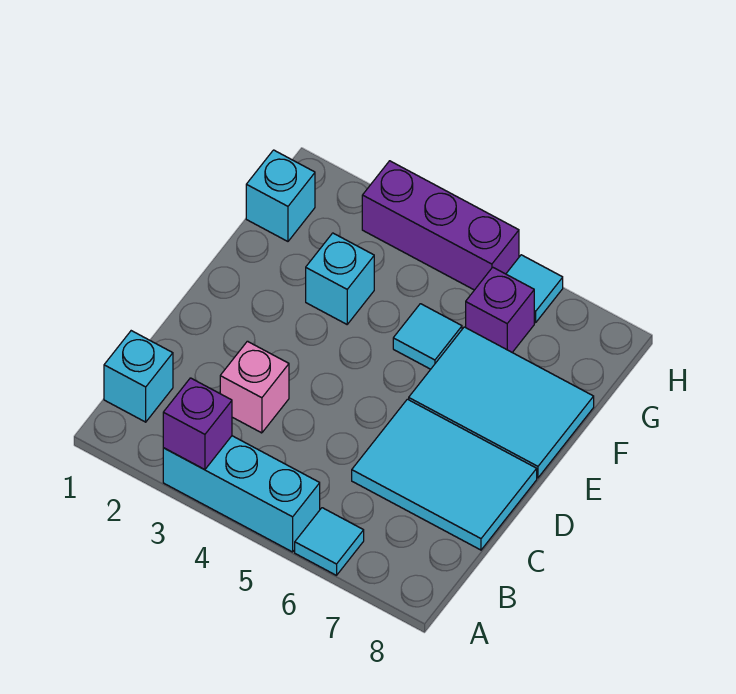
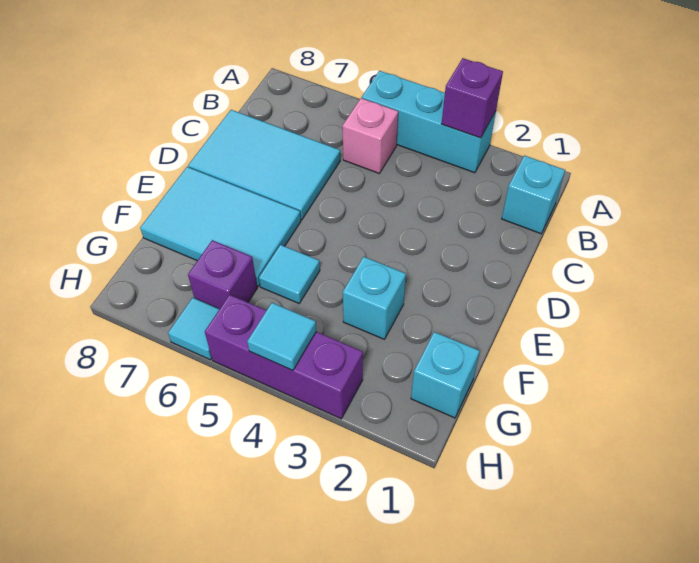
cyan tile A6 level 1 -> cyan tile H4 level 2
pink brick C3 level 1 -> pink brick B5 level 1

